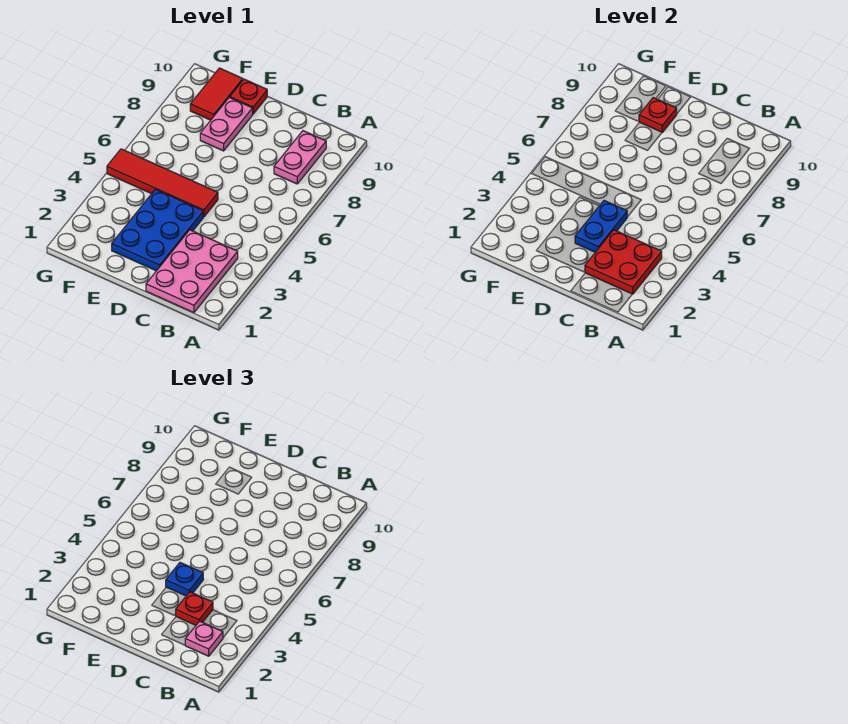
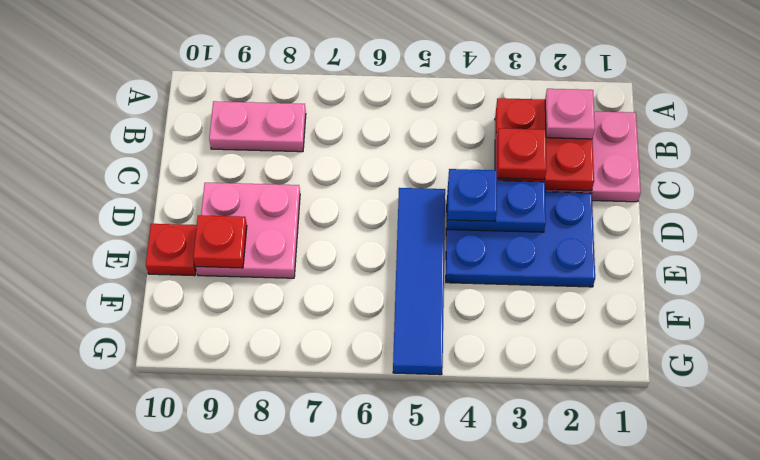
red tile D5:G5 level 1 -> blue tile D5:G5 level 1
pink plate E8:E9 level 1 -> pink plate D8:E9 level 1
red tile F9:F10 level 1 -> none

